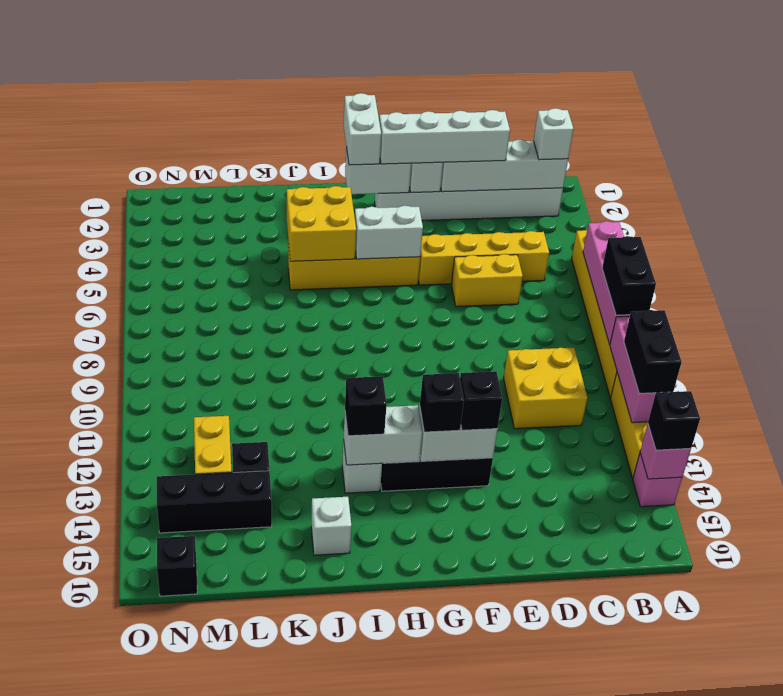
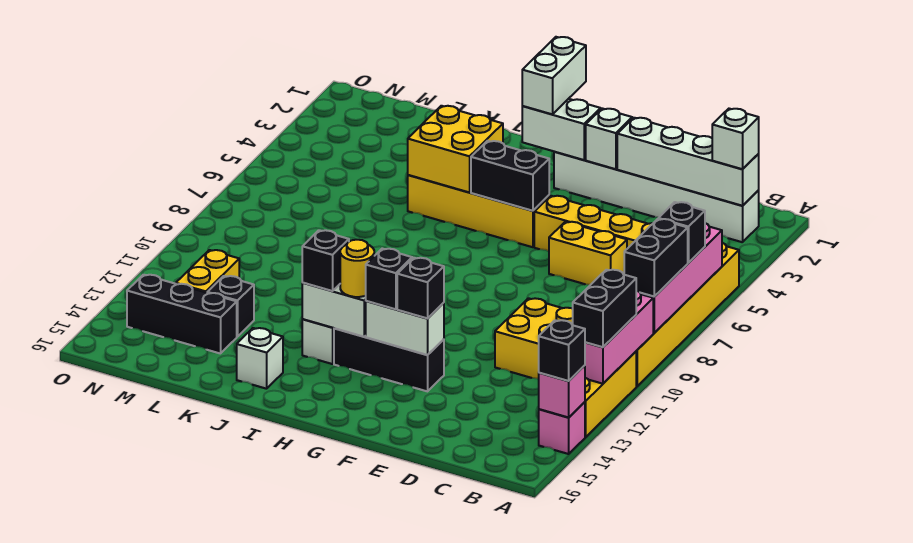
white brick D2:G2 level 3 -> none
white brick G5:H5 level 2 -> black brick G5:H5 level 2
none -> yellow round brick H13 level 3
black brick N16 level 1 -> black brick A7 level 3

